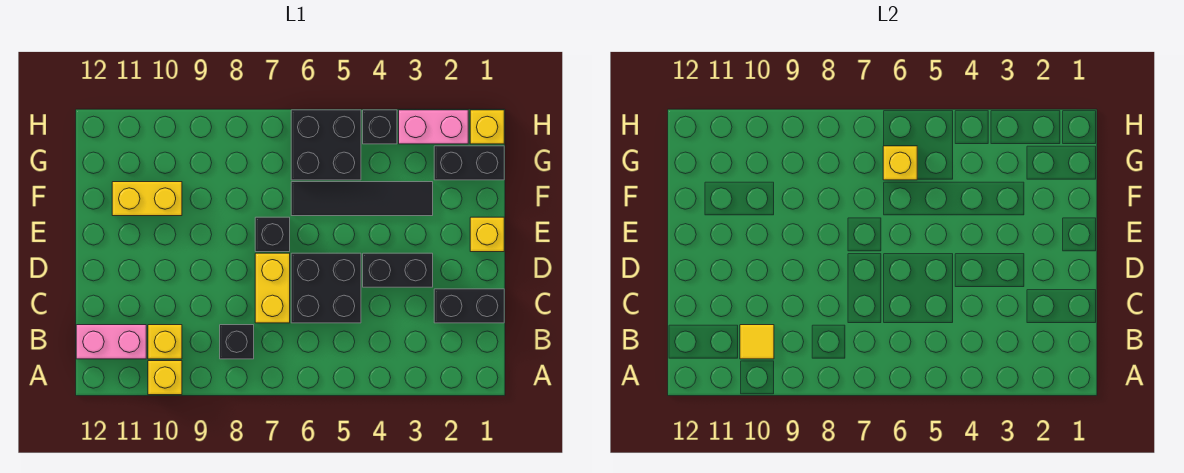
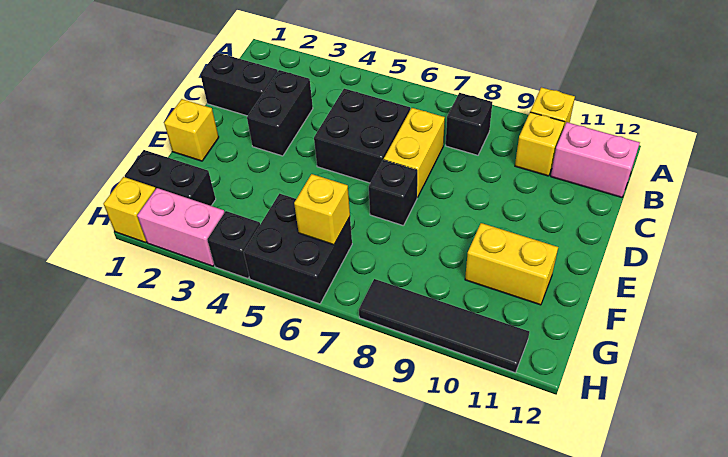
yellow tile B10 level 2 -> none
black brick D3:D4 level 1 -> black brick C3:D3 level 1
black tile F3:F6 level 1 -> black tile H8:H11 level 1

